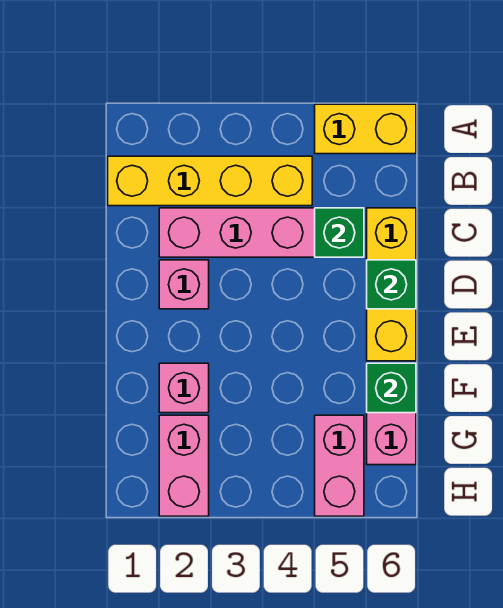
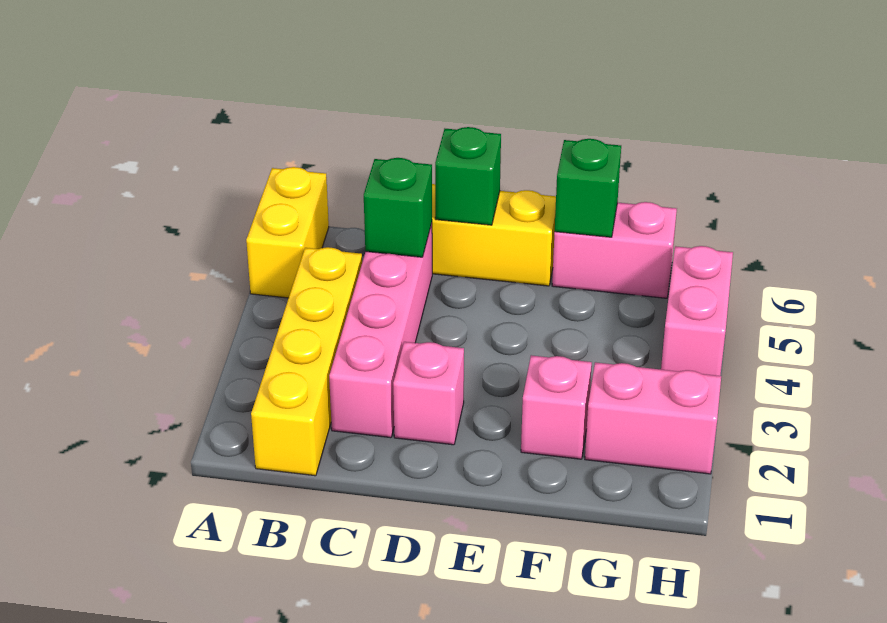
pink brick G5:H5 level 1 -> pink brick H4:H5 level 1

